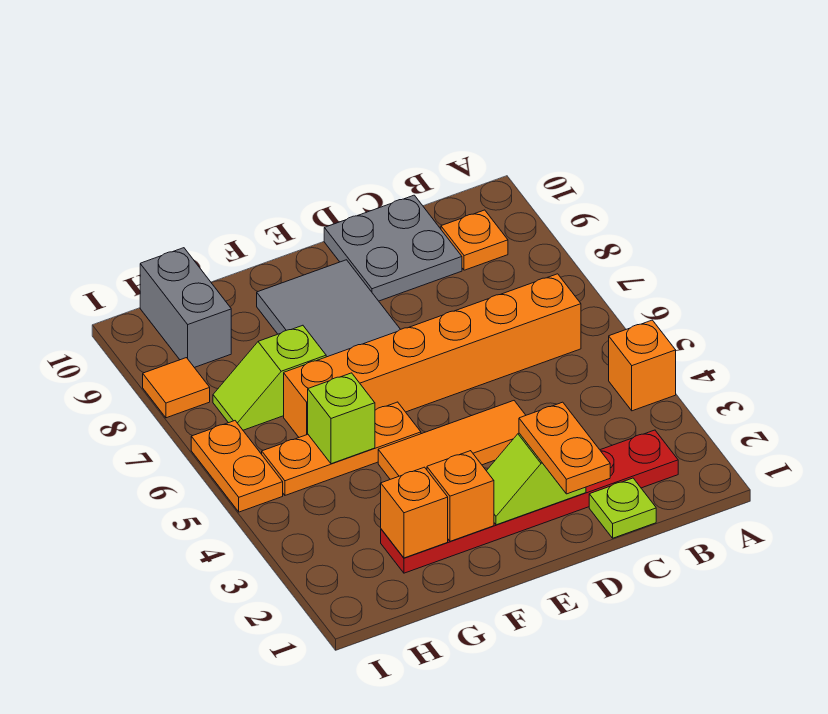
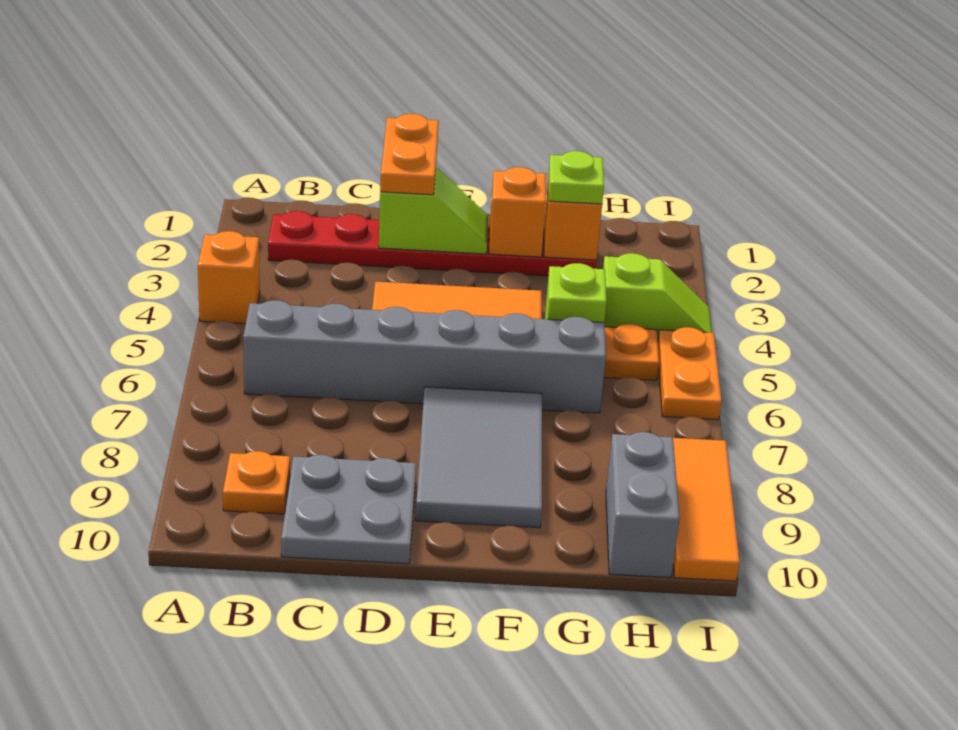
orange brick B6:G6 level 1 -> grey brick B6:G6 level 1
lime plate C1 level 1 -> lime plate G2 level 3
lime slope G7:H7 level 1 top G -> lime slope H4:I4 level 1 top H
orange tile I8 level 1 -> orange tile I8:I10 level 1

